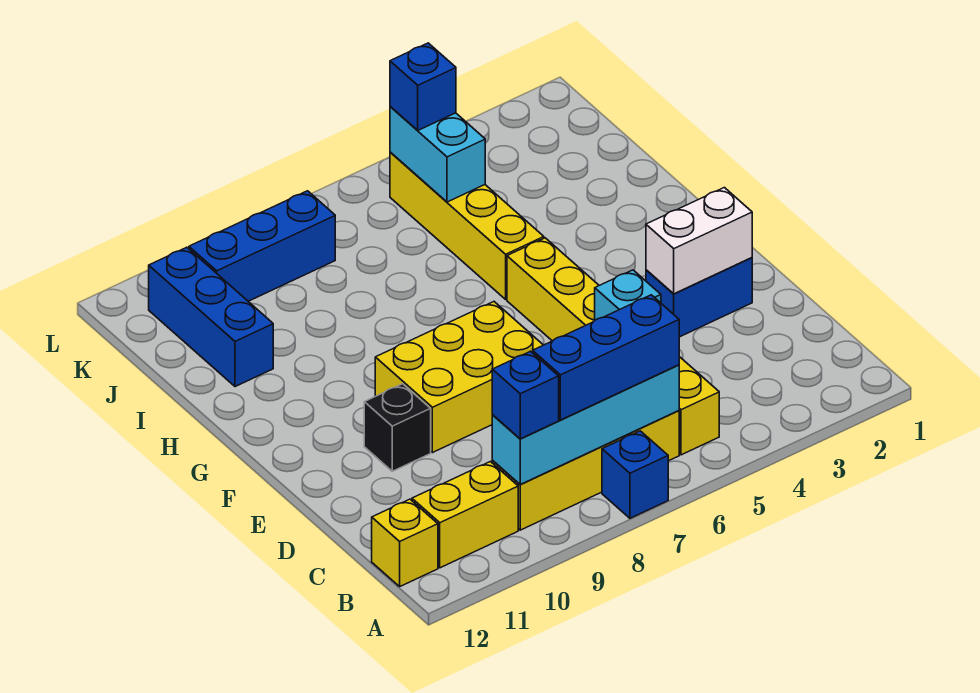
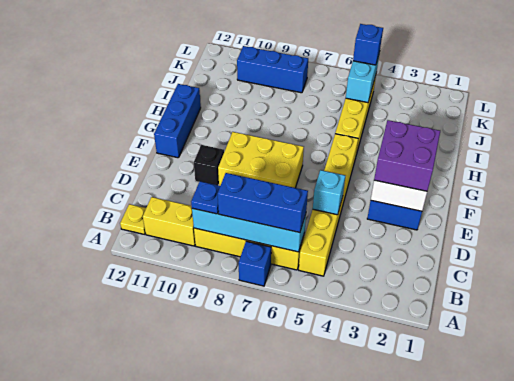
blue brick B9 level 3 -> blue plate B9 level 3
yellow brick B12 level 1 -> yellow plate B12 level 1
none -> purple brick E2:F3 level 3
blue brick I11:K11 level 1 -> blue brick F12:H12 level 1

